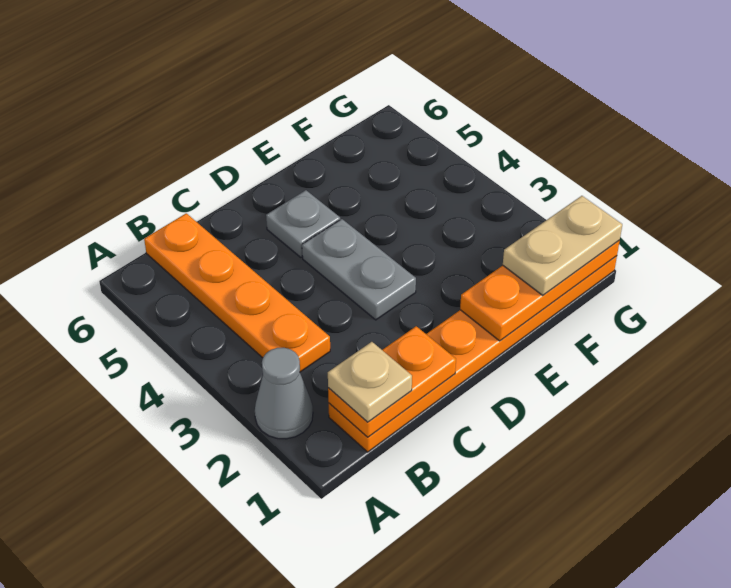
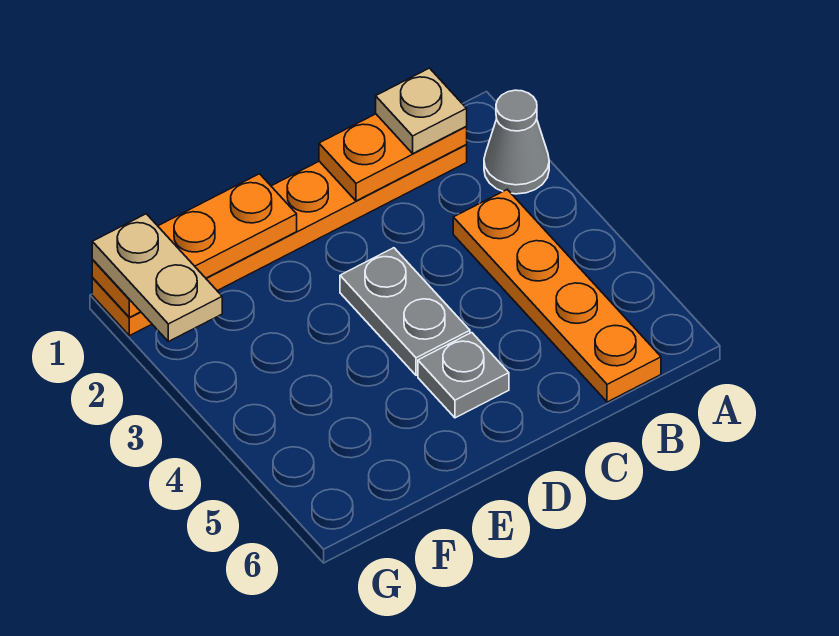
tan plate F1:G1 level 3 -> tan plate G1:G2 level 3

